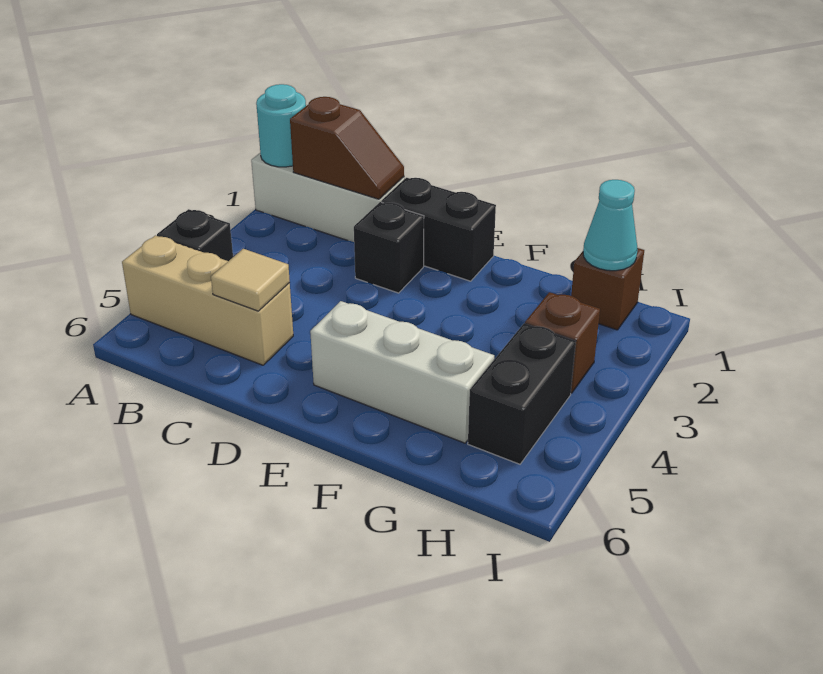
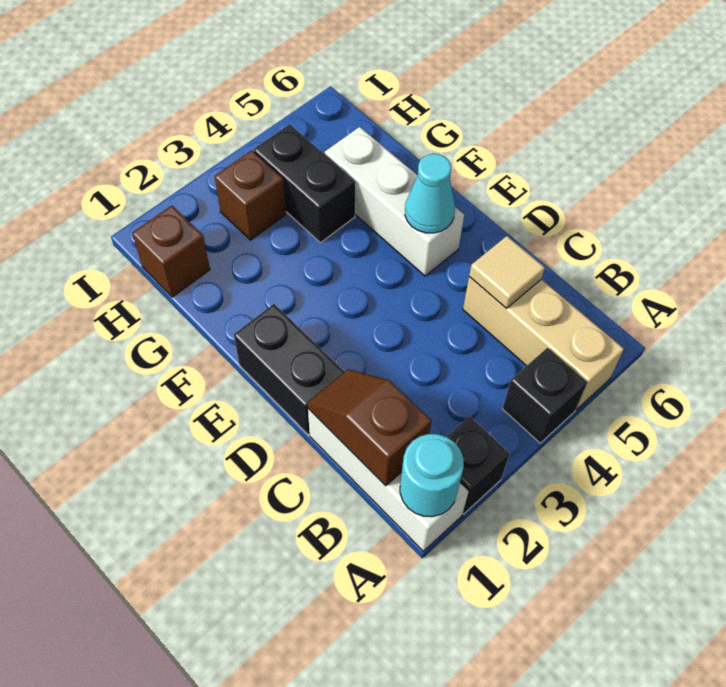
black brick D2 level 1 -> black brick A2 level 1
cyan cone H1 level 2 -> cyan cone E5 level 2
black brick H4:H5 level 1 -> black brick G4:H4 level 1

